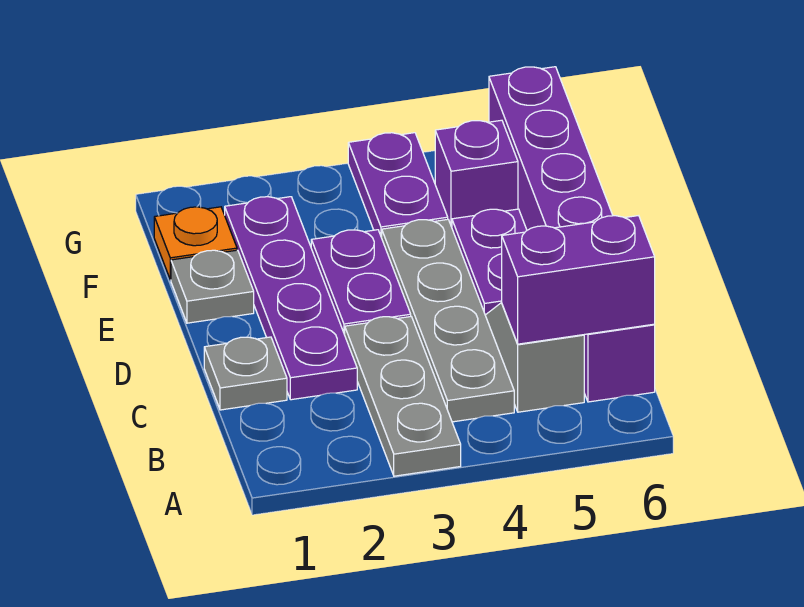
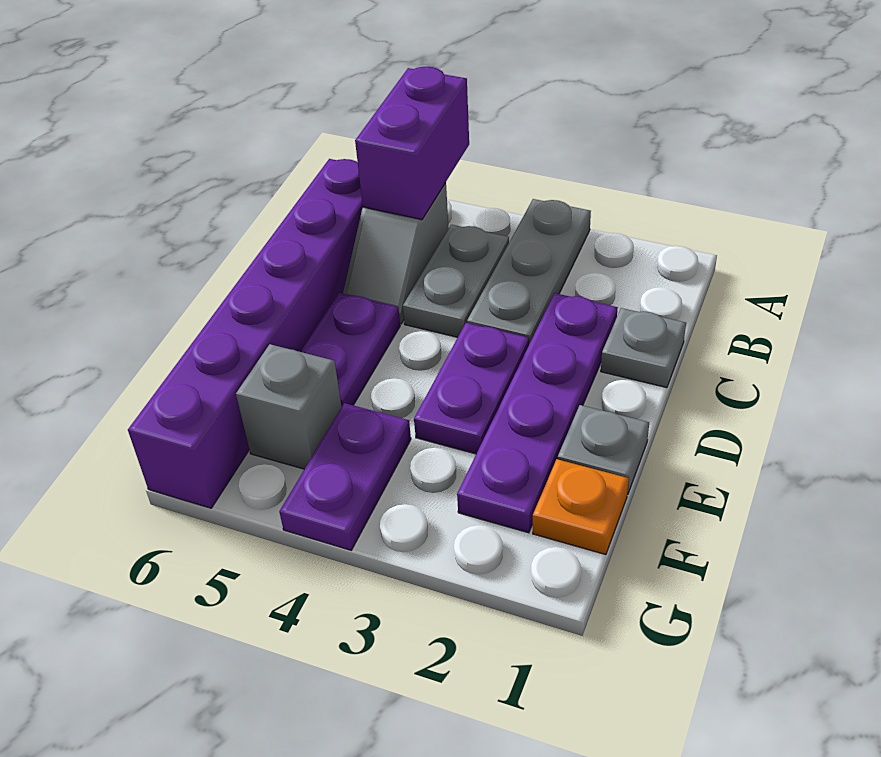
grey plate B4:E4 level 1 -> grey plate B4:C4 level 1
purple brick B5:B6 level 2 -> purple brick A5:B5 level 2
purple brick F5 level 1 -> grey brick F5 level 1

